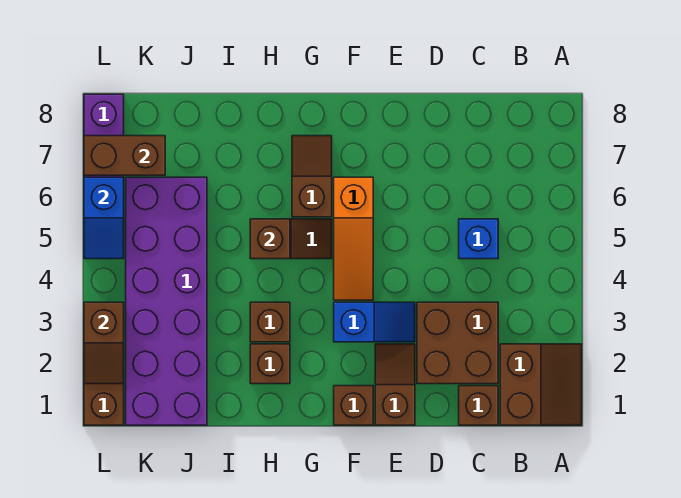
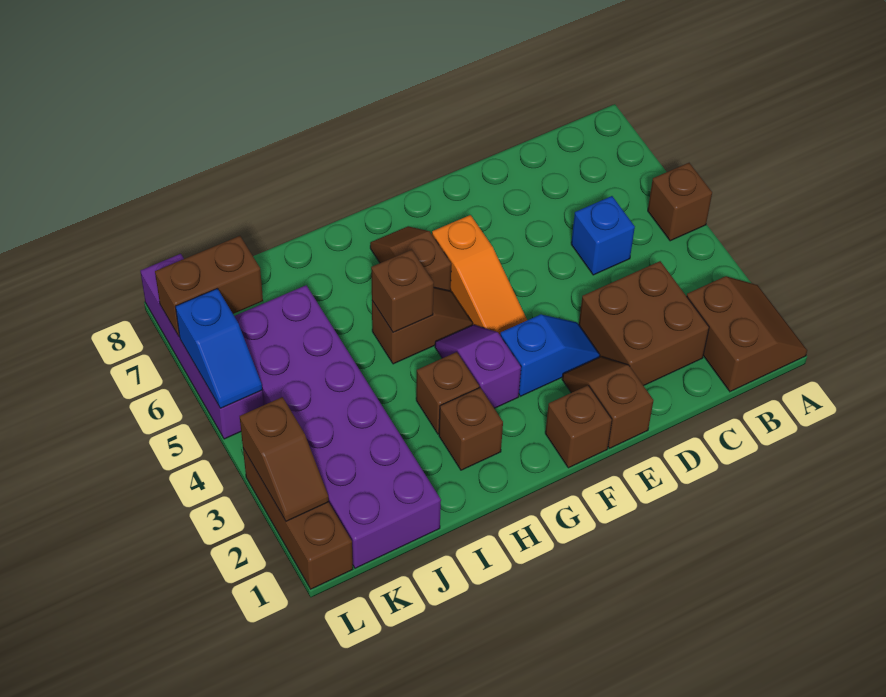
brown brick C1 level 1 -> brown brick A5 level 1
none -> purple slope G3:G4 level 1 top 3

